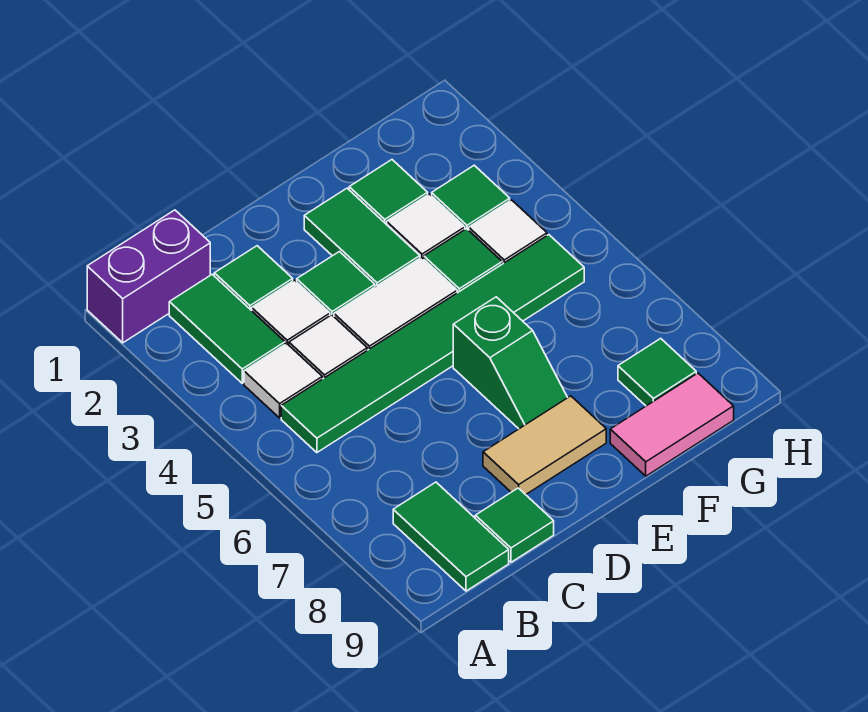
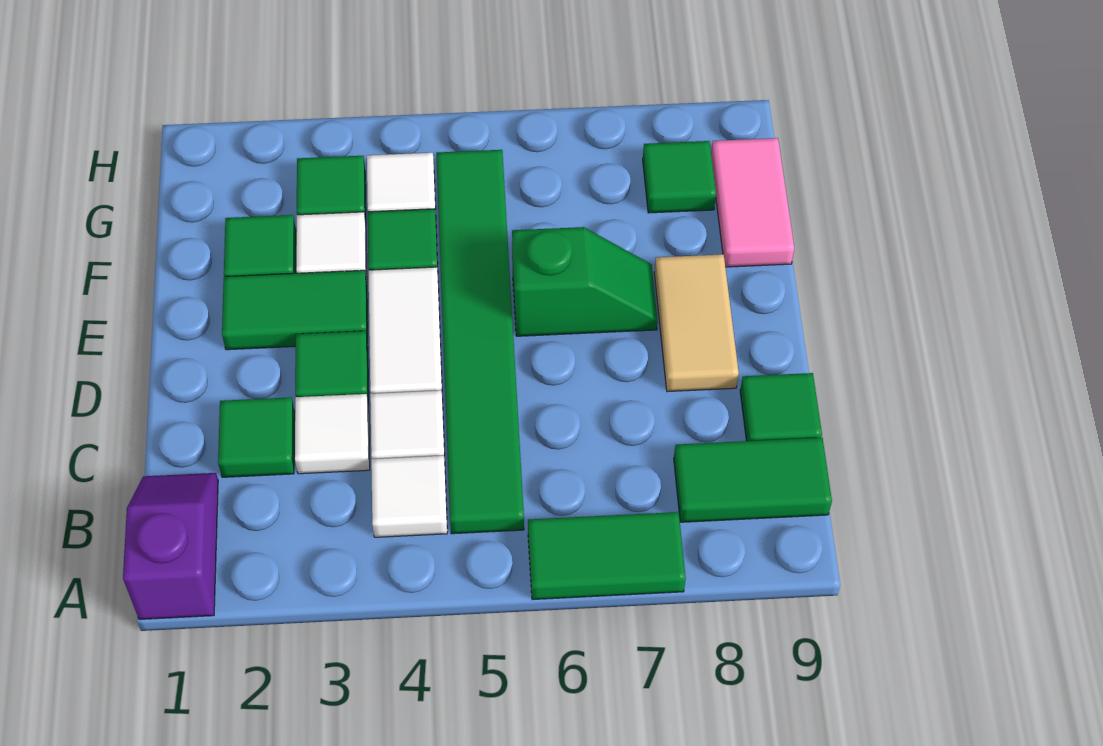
purple brick A1:B1 level 1 -> purple slope A1:B1 level 1 top A
green tile B2:B3 level 1 -> green tile A6:A7 level 1

